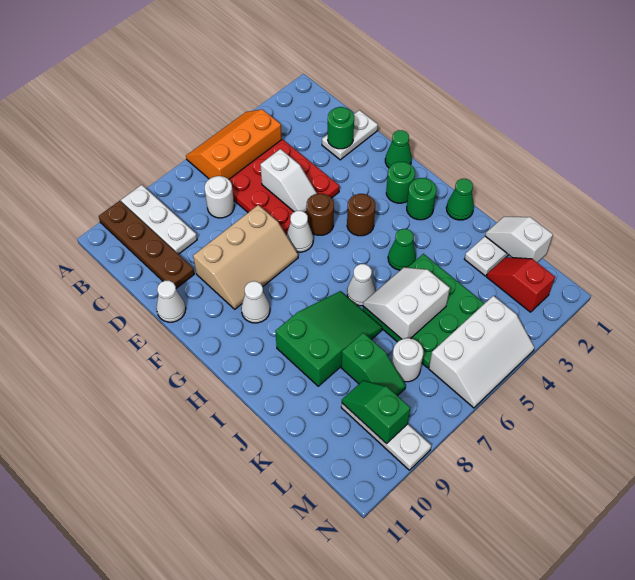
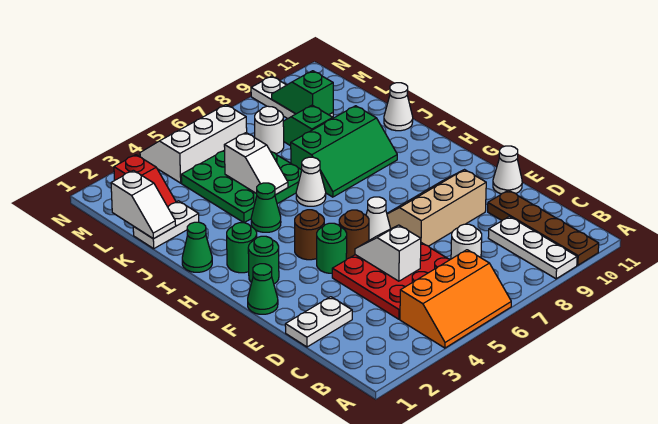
green round brick D2 level 2 -> green round brick F4 level 1
white cone G9 level 1 -> white cone J11 level 1
green slope I7:J9 level 1 top 9 -> green slope I7:J9 level 1 top J
white slope J5:K6 level 2 top K -> white slope J5:K5 level 2 top K
green slope L9:M9 level 2 top M -> green slope L9:M9 level 2 top L

